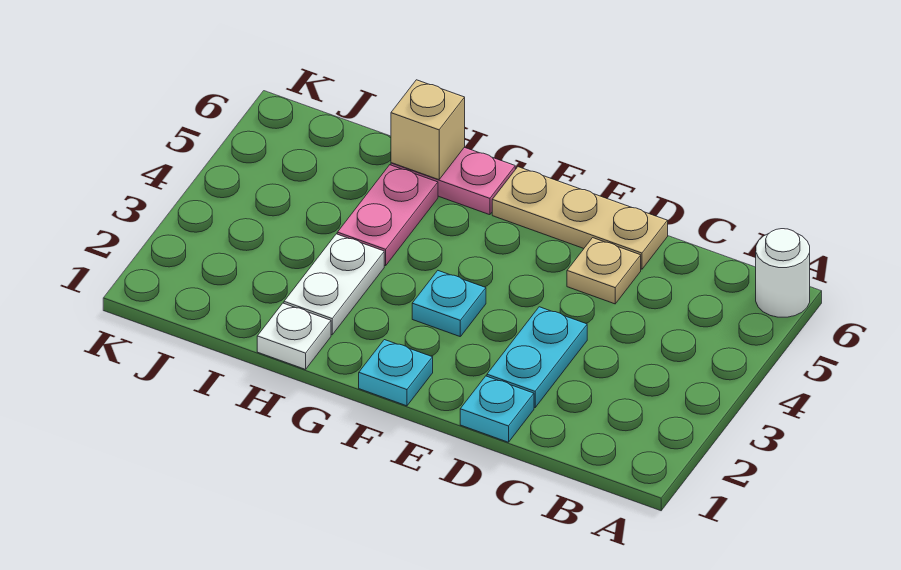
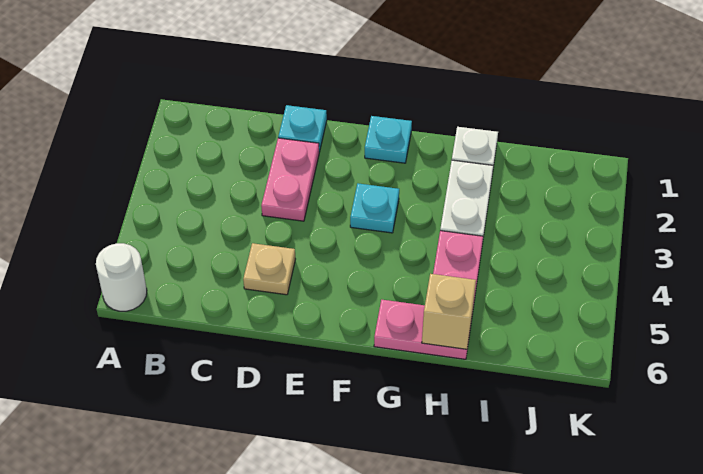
cyan plate D2:D3 level 1 -> pink plate D2:D3 level 1
tan plate D6:F6 level 1 -> none

